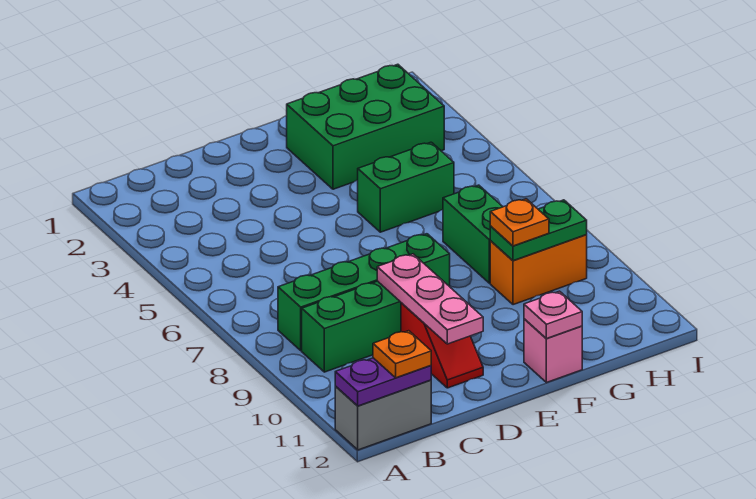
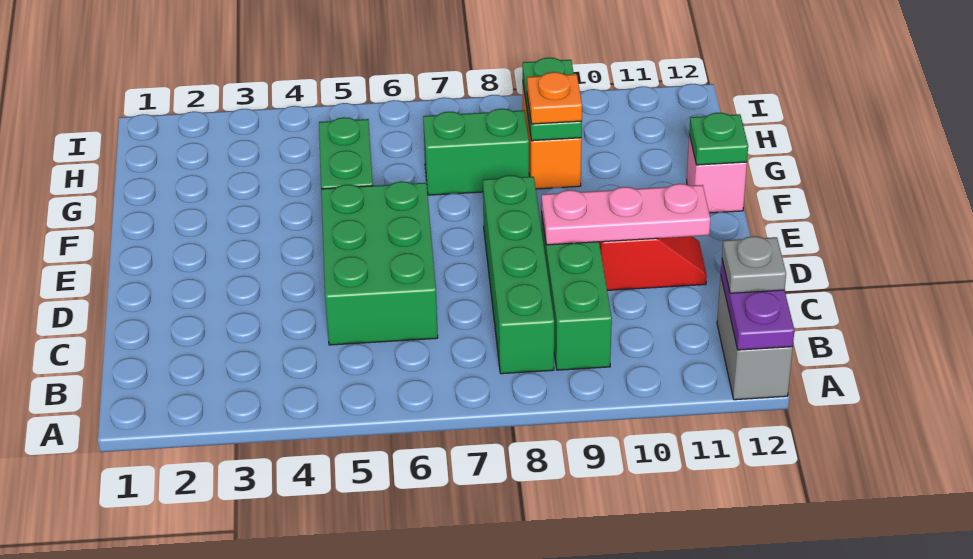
orange plate B12 level 3 -> grey plate B12 level 3
green brick F2:H3 level 1 -> green brick C5:E6 level 1
pink plate F12 level 2 -> green plate F12 level 2

